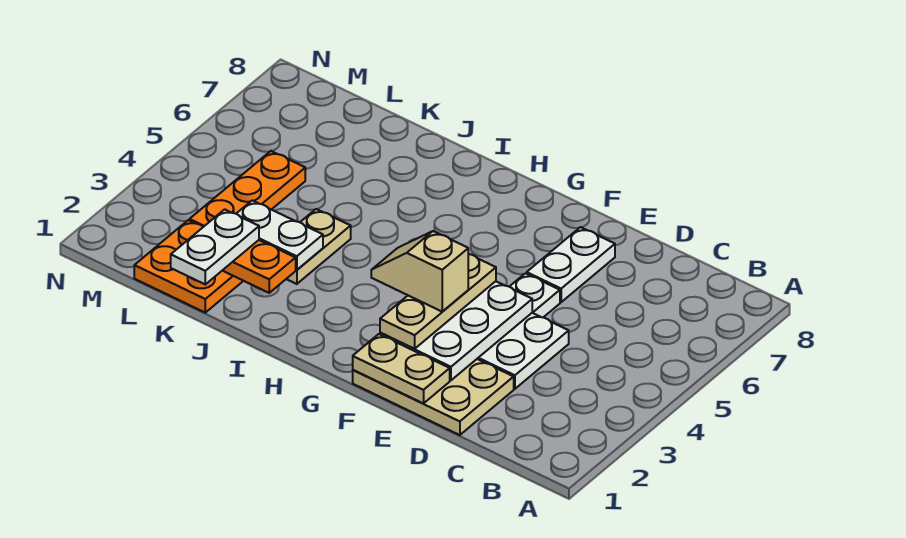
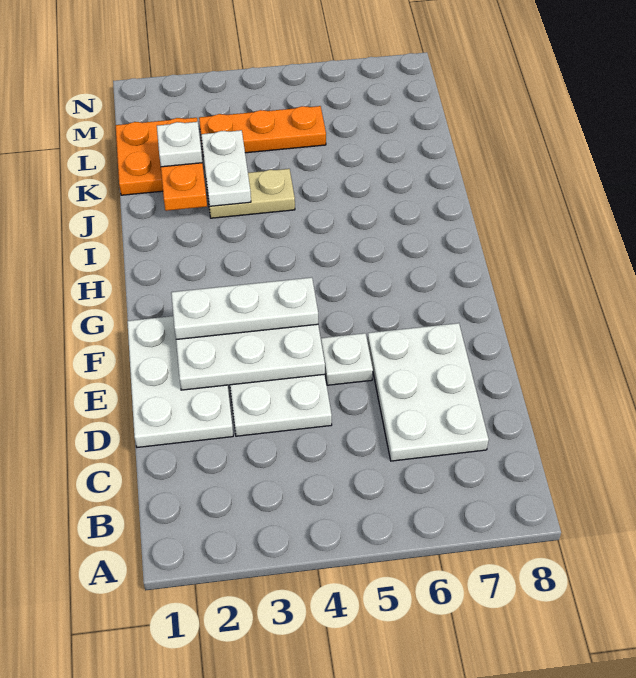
tan plate D1:F2 level 1 -> white plate D1:F2 level 1
tan plate E1:F1 level 2 -> none
white plate E6:E7 level 1 -> white plate C6:E7 level 1
tan plate F2:F4 level 3 -> white plate F2:F4 level 3
tan slope F3:G3 level 4 top F -> none
white plate K1:K2 level 3 -> white plate K2 level 3

